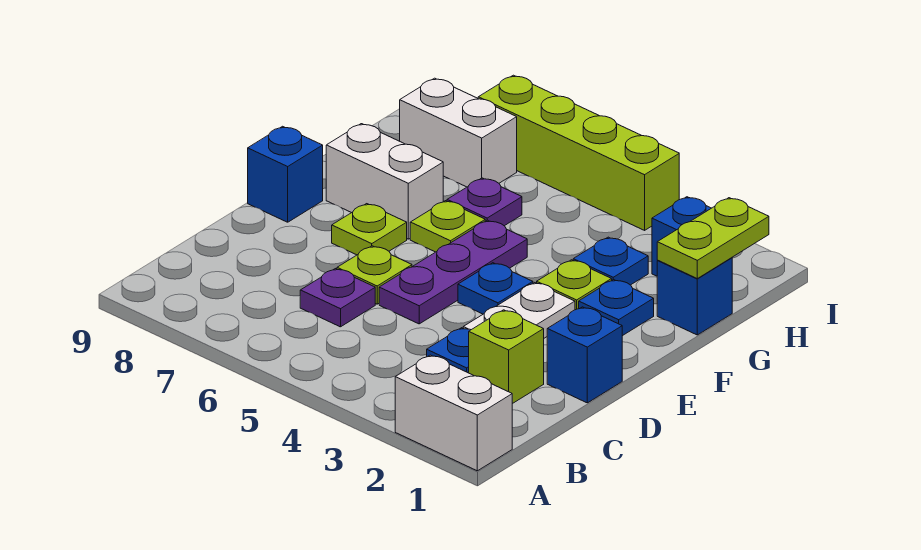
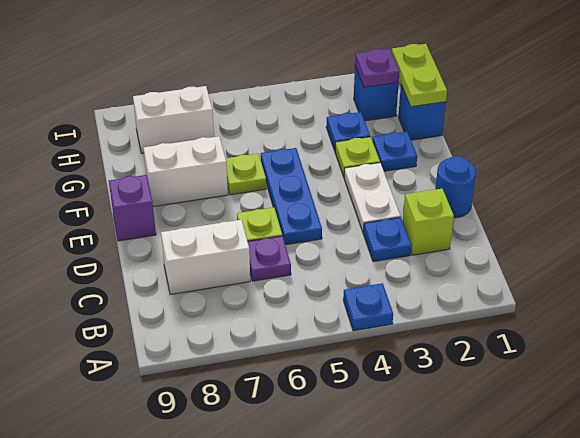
white brick A1:A2 level 1 -> white brick C7:C8 level 1
blue brick D1 level 1 -> blue round brick D1 level 1
purple plate D5:F5 level 1 -> blue plate D5:F5 level 1
blue plate E4 level 1 -> blue plate A4 level 1
lime plate E7 level 1 -> none
blue brick E9 level 1 -> purple brick E9 level 1
purple plate G6 level 1 -> purple plate H2 level 2
lime brick I4:I7 level 1 -> none

